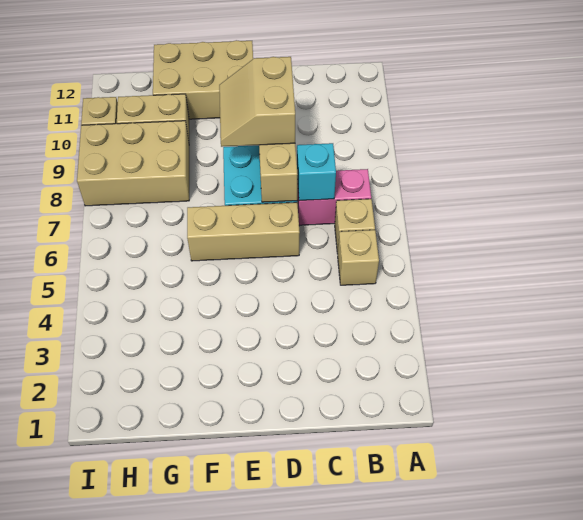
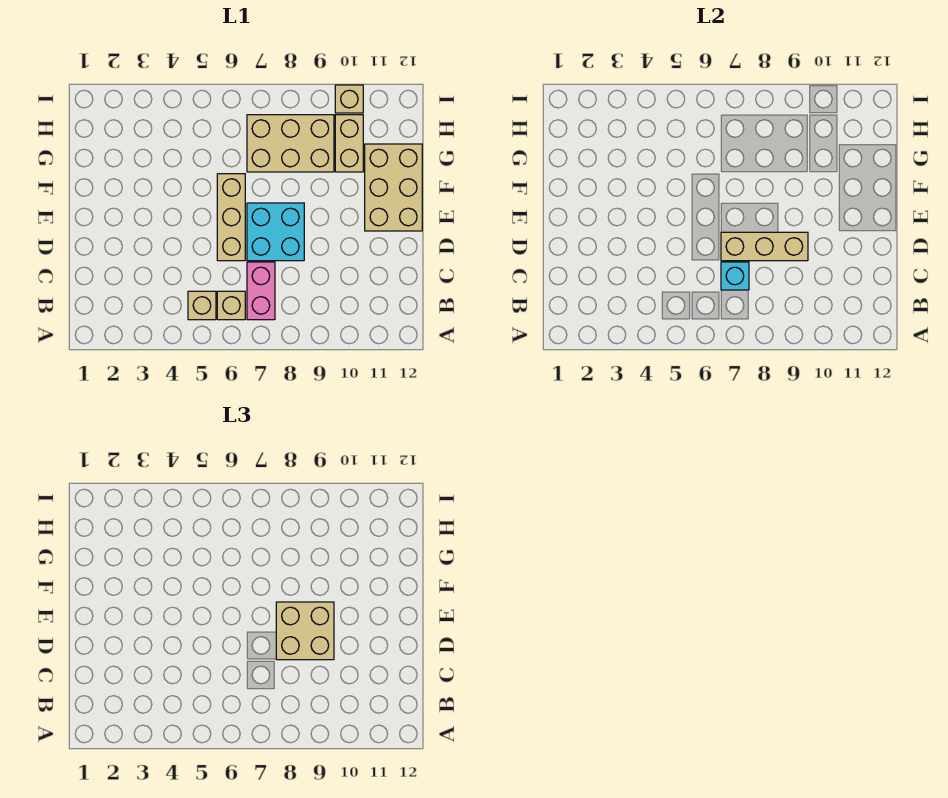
tan slope D8:E9 level 3 top D -> tan brick D8:E9 level 3
tan brick G8:I9 level 1 -> tan brick G7:H9 level 1

